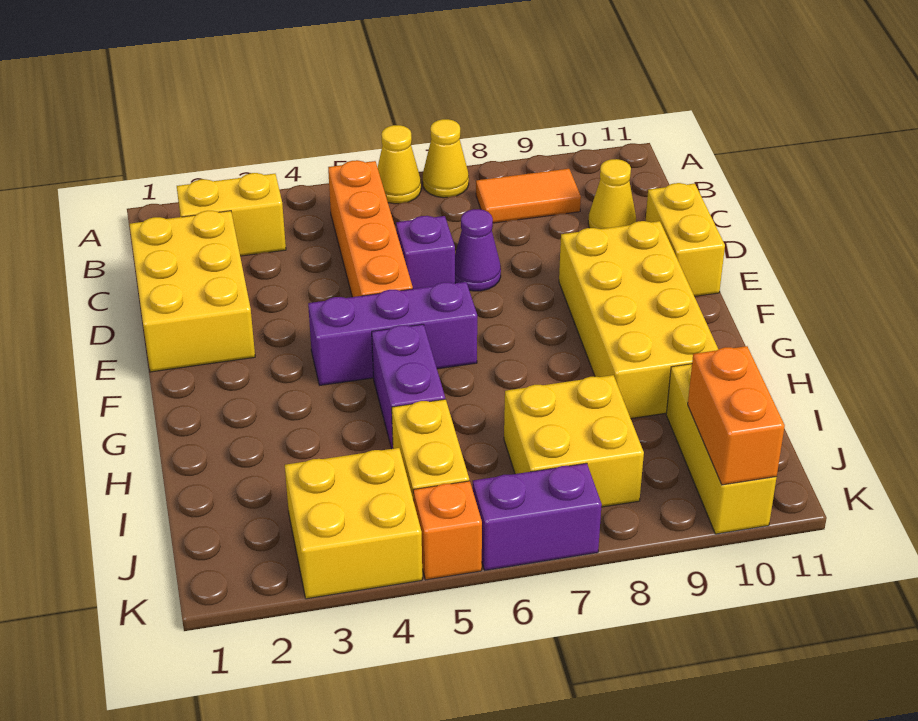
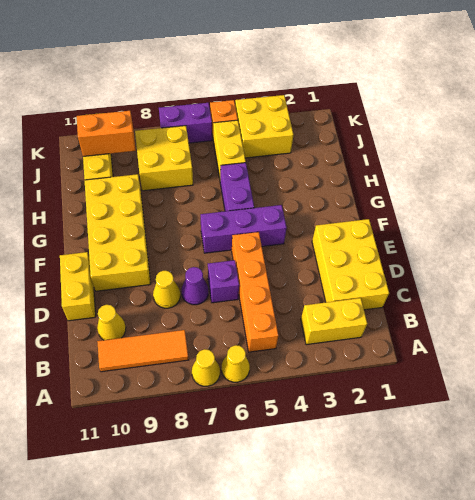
orange tile B8:B9 level 1 -> orange tile B8:B10 level 1
none -> yellow cone D8 level 1
orange brick J10:K10 level 2 -> orange brick J9:J10 level 2

